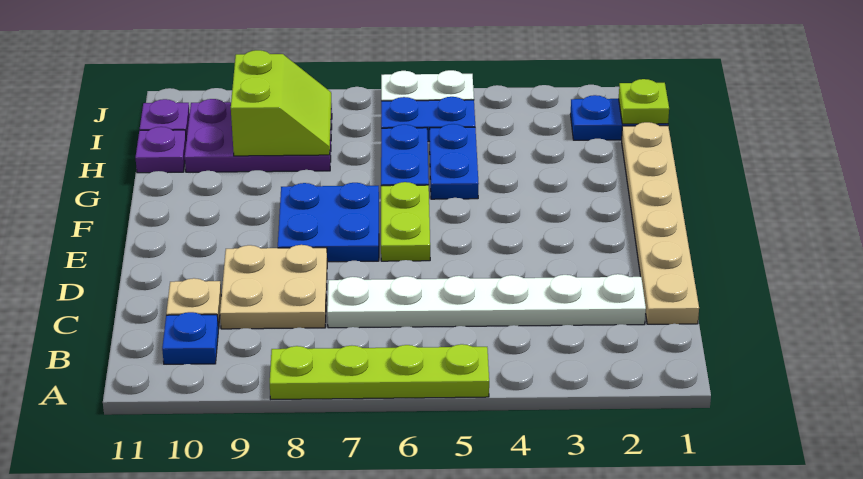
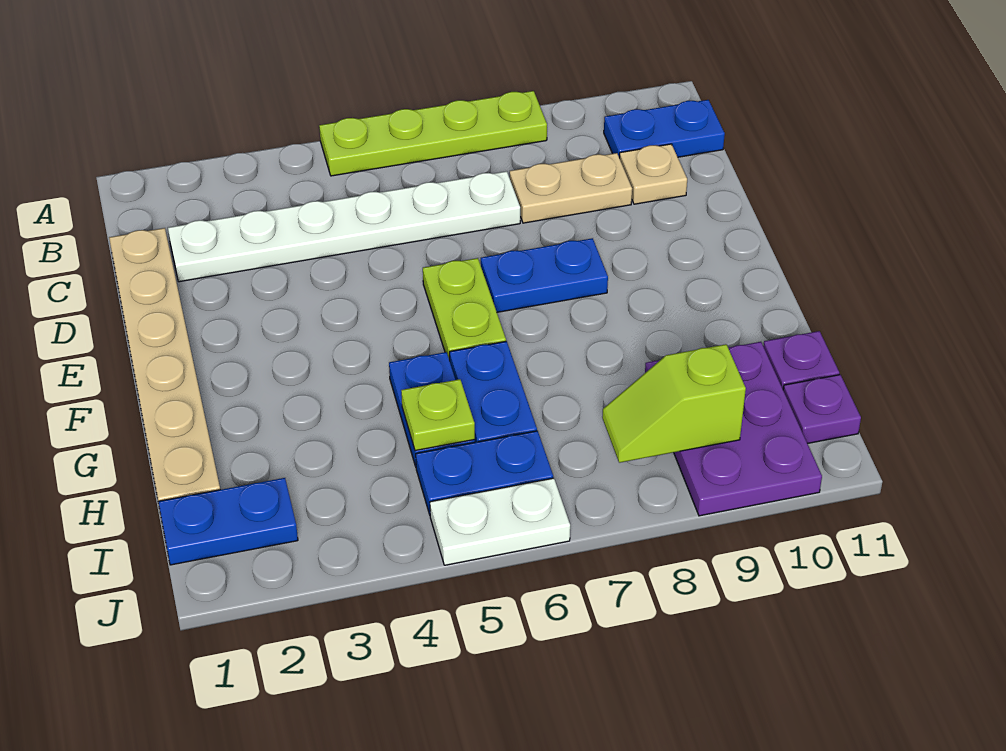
blue plate B10 level 1 -> blue plate B10:B11 level 1
tan plate C8:D9 level 1 -> tan plate C8:C9 level 1
blue plate E7:F8 level 1 -> blue plate E7:E8 level 1
purple plate H8:I10 level 1 -> purple plate H9:J10 level 1
lime slope H8:I9 level 2 top 9 -> lime slope I8:I9 level 2 top 9
lime plate I1 level 2 -> lime plate H5 level 2

